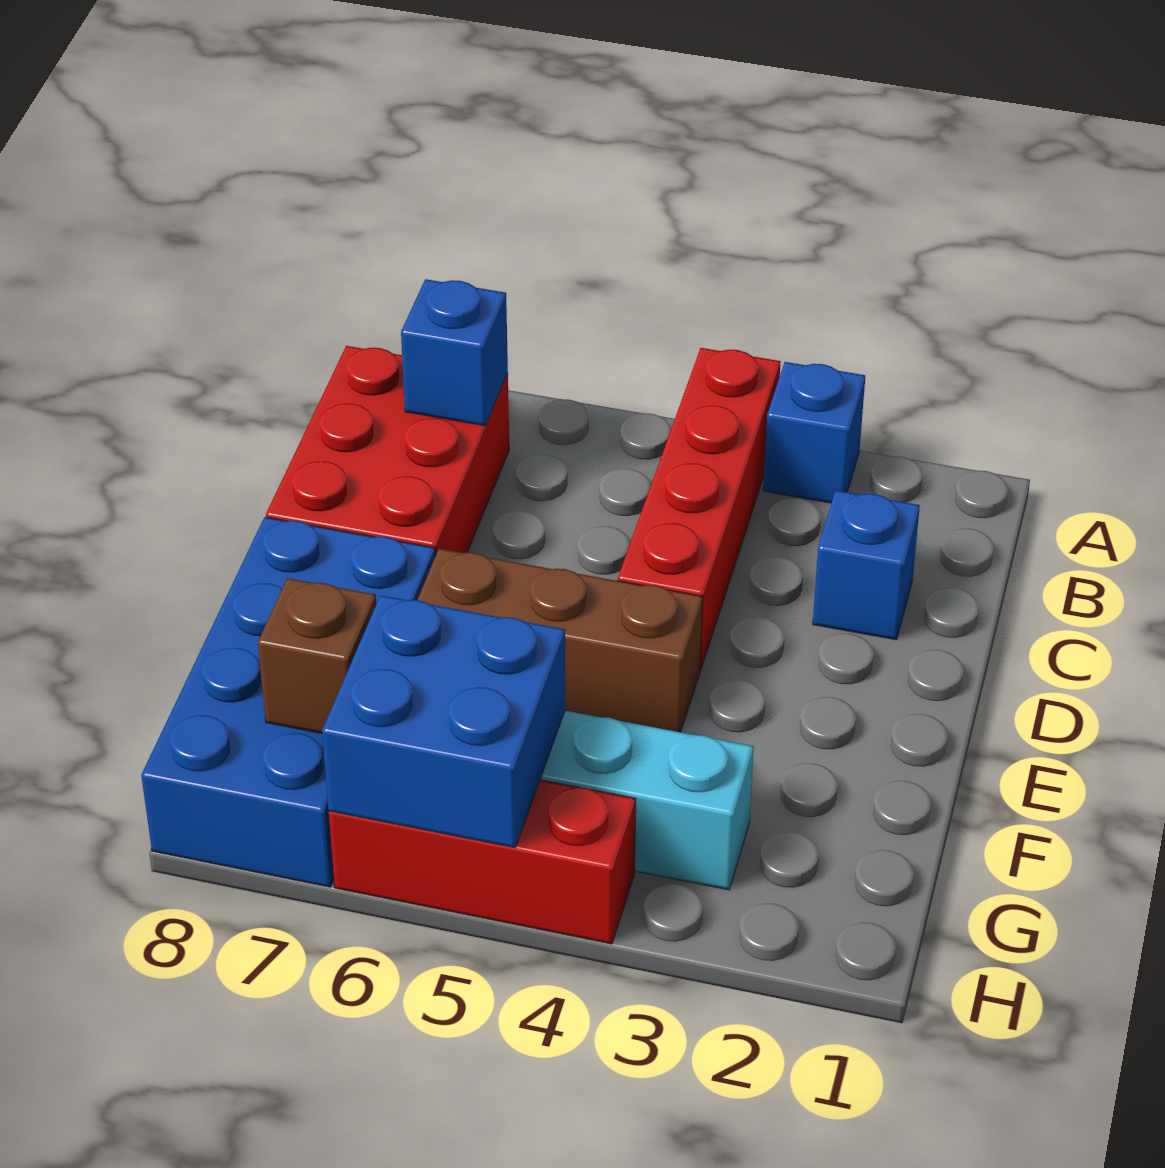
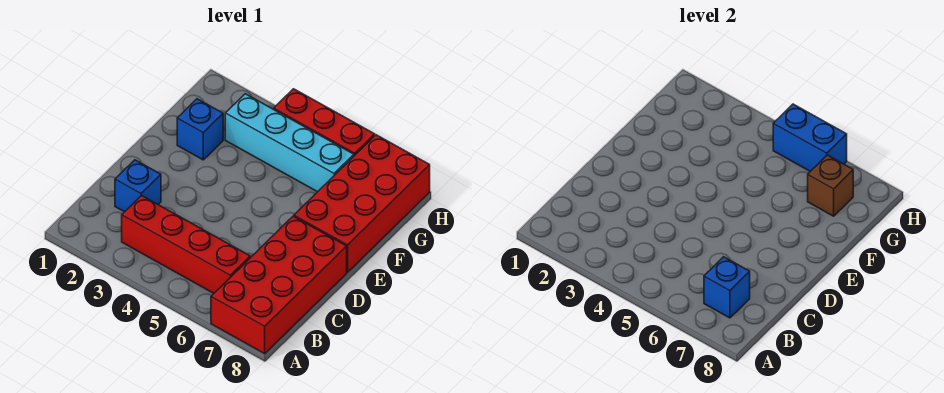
blue brick A3 level 1 -> blue brick F2 level 1
red brick A4:D4 level 1 -> red brick B3:B6 level 1
red brick B7:D8 level 1 -> red brick A7:D8 level 1
brown brick E4:E6 level 1 -> none
blue brick E7:H8 level 1 -> red brick E7:H8 level 1
blue brick G5:H6 level 2 -> blue brick H5:H6 level 2

